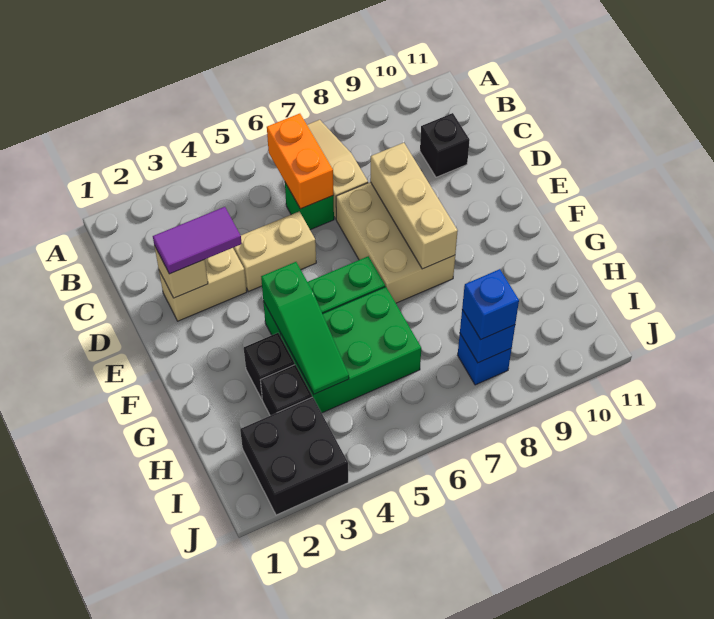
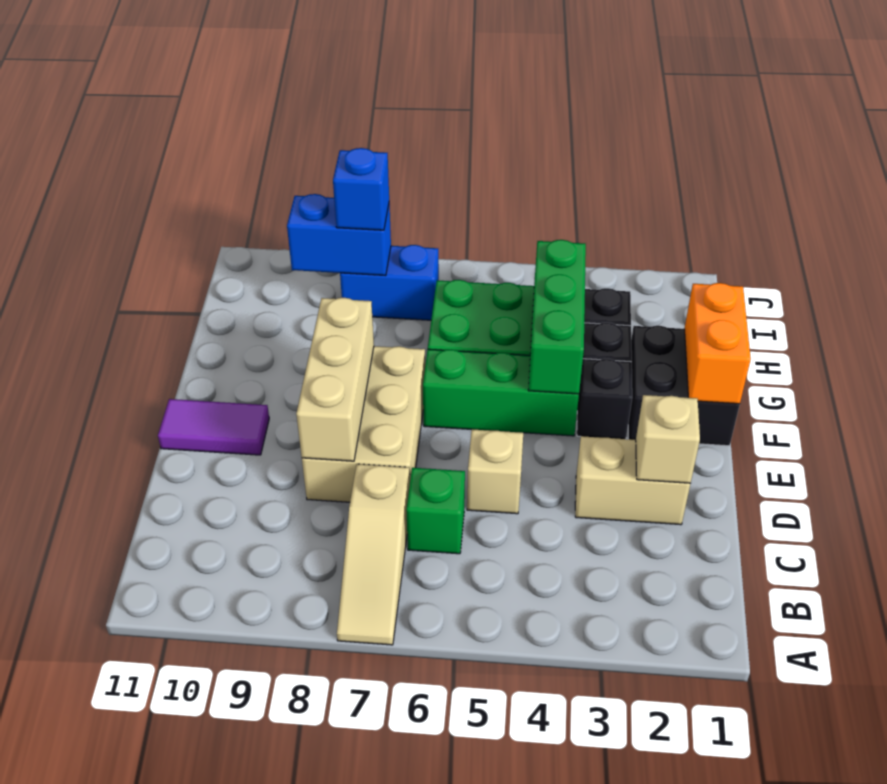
orange brick B6:C6 level 2 -> orange brick F1:G1 level 2
black brick C10 level 1 -> black brick F3 level 1
purple tile D2:D3 level 3 -> purple tile E10:E11 level 1
tan brick D4:D5 level 1 -> tan brick D5 level 1
green slope F4:H4 level 2 top F -> green brick F4:H4 level 2
black brick I2:J3 level 1 -> black brick F1:G2 level 1
blue brick I8 level 1 -> blue brick I7:I8 level 1
blue brick I8 level 2 -> blue brick I8:I9 level 2

